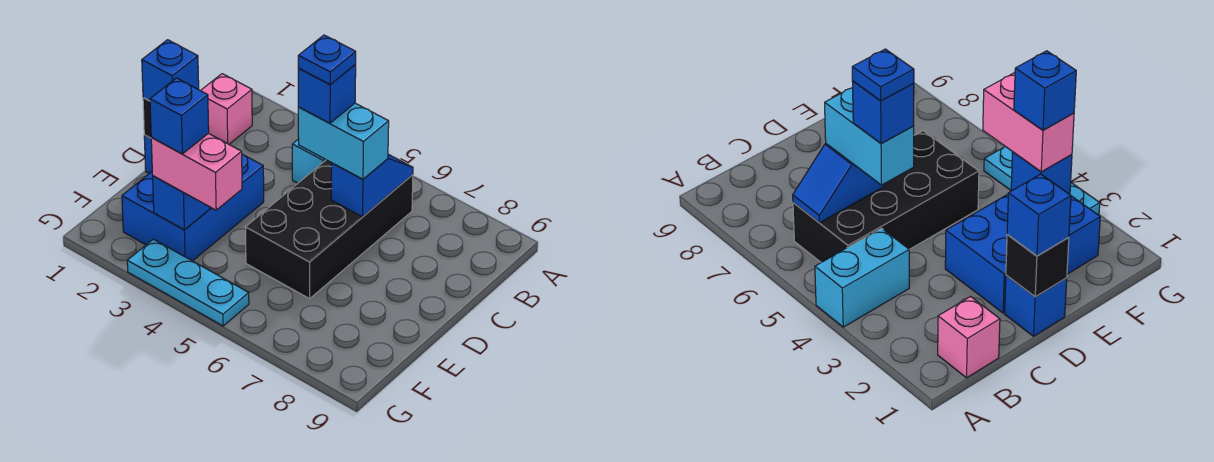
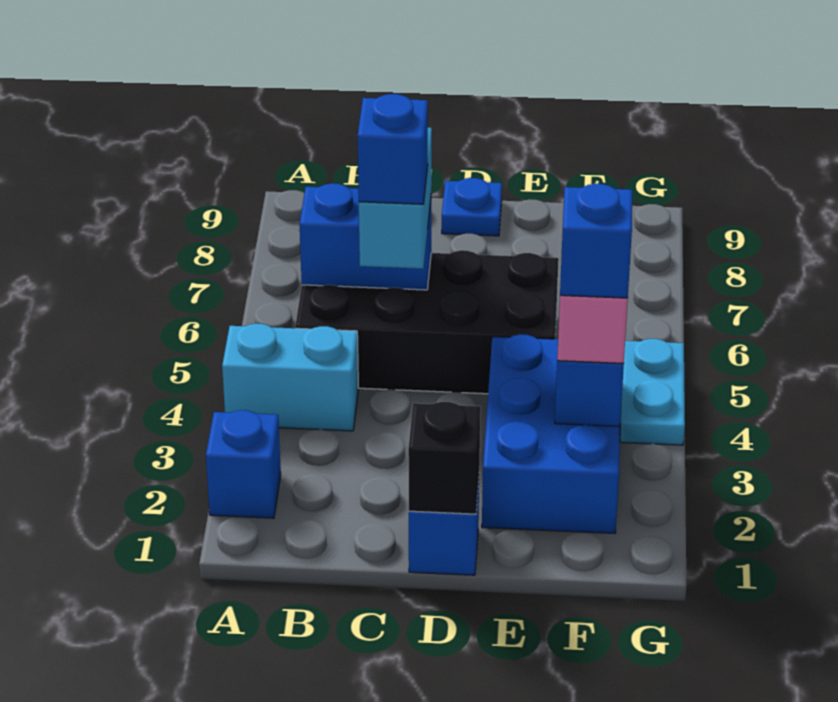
pink brick B1 level 1 -> none
blue slope B6:C6 level 2 top C -> blue brick B6:C6 level 2
blue plate C5 level 5 -> blue plate D9 level 1
blue brick D1 level 3 -> blue brick A2 level 1
blue brick D2:F3 level 1 -> blue brick E2:F4 level 1
cyan plate G3:G5 level 1 -> cyan plate G4:G5 level 1

